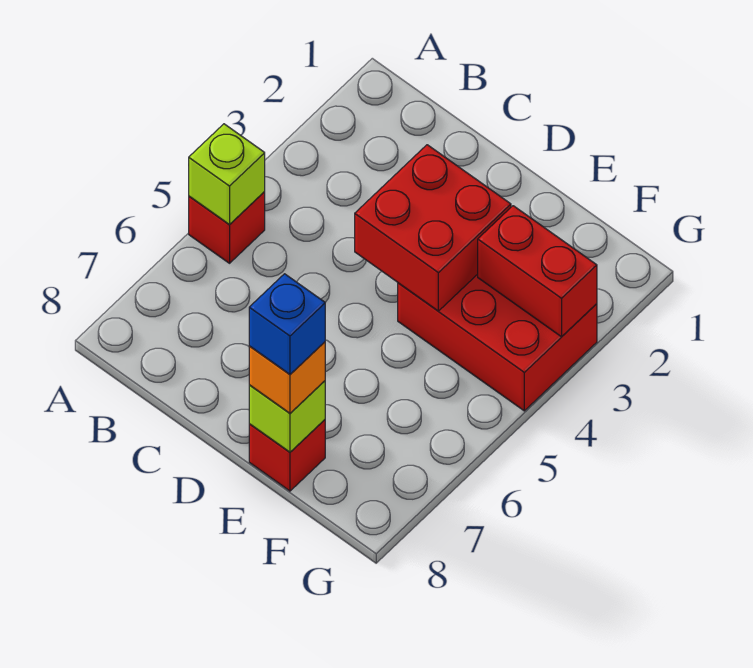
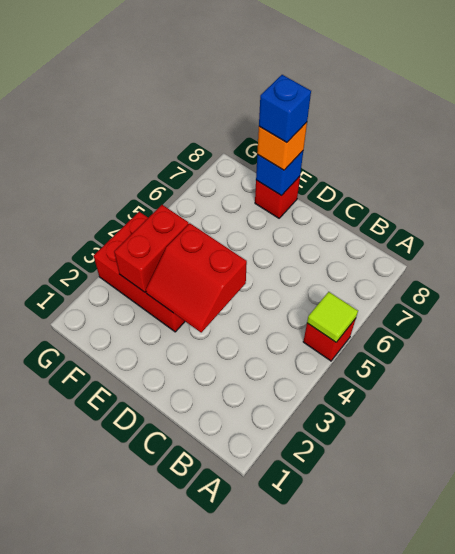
lime brick A5 level 2 -> lime tile A5 level 2
red brick D3:E4 level 2 -> red slope D3:E4 level 2 top 4
lime brick E8 level 2 -> blue brick E8 level 2
red brick F3:G3 level 2 -> red brick F3:F4 level 2

